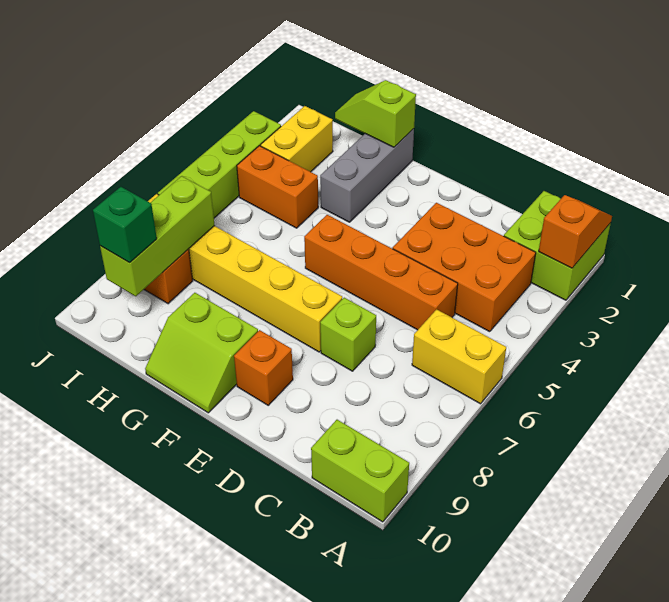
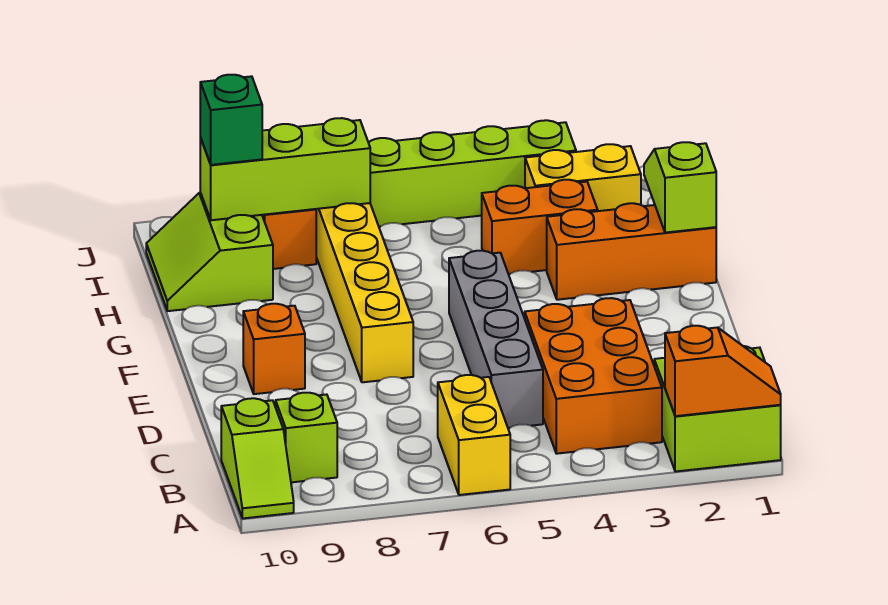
lime brick A10:B10 level 1 -> lime slope A10:B10 level 1 top B
orange brick C5:F5 level 1 -> grey brick C5:F5 level 1
lime brick D7 level 1 -> lime brick B9 level 1
lime slope F9:G10 level 1 top 9 -> lime slope H9:I10 level 1 top 9
grey brick G1:G3 level 1 -> orange brick G1:G3 level 1
orange brick H4:I4 level 1 -> orange brick H3:H4 level 1

